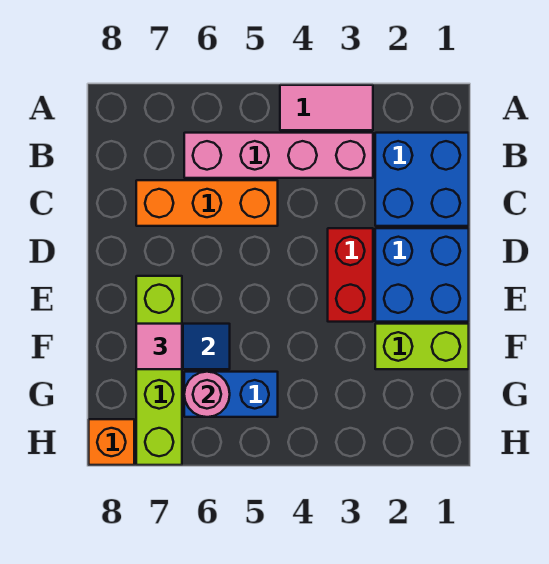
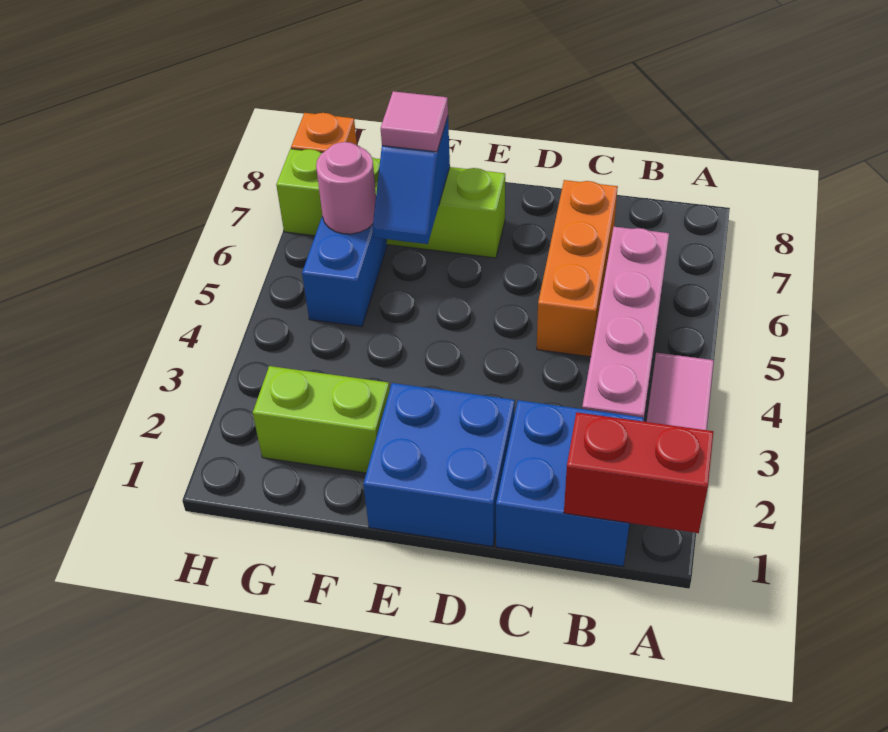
red brick D3:E3 level 1 -> red brick A1:B1 level 2
lime brick F1:F2 level 1 -> lime brick F2:G2 level 1

